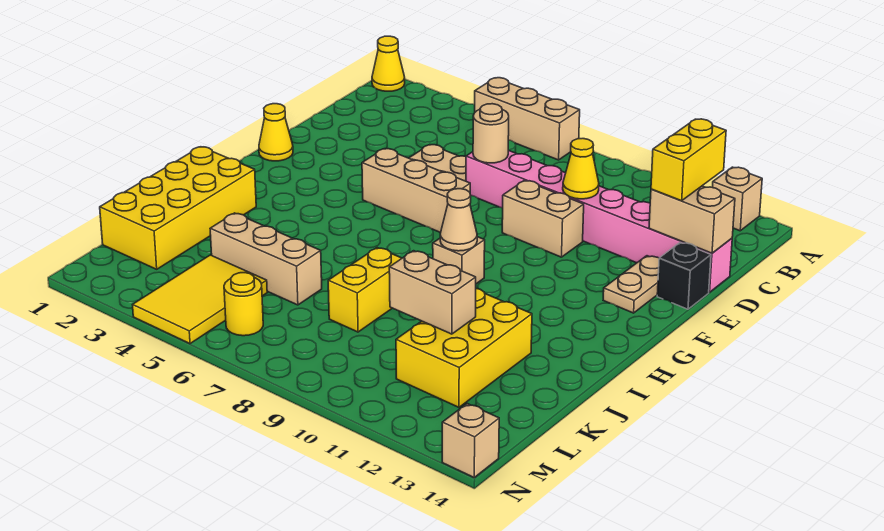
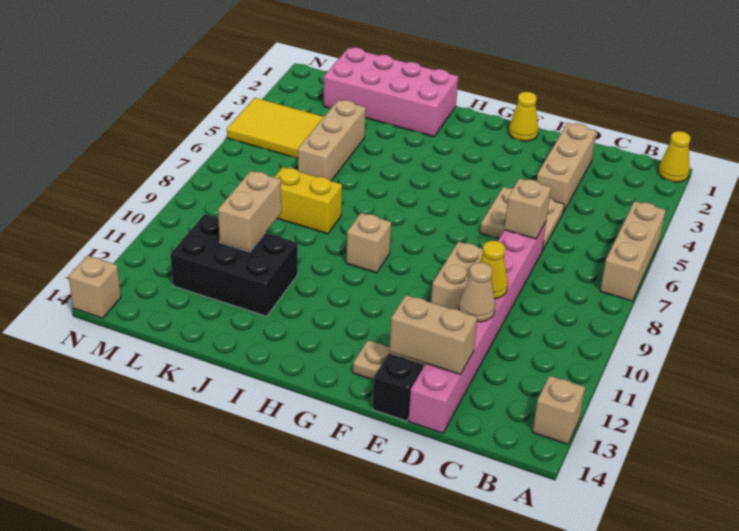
yellow brick C13:D13 level 3 -> none
tan round brick D7 level 2 -> tan brick D7 level 2
tan brick D13:D14 level 2 -> tan brick D13:E13 level 2
tan brick F5:F7 level 1 -> tan brick D2:D4 level 1
tan cone H9 level 2 -> tan cone D11 level 2
yellow brick I1:L2 level 1 -> pink brick I1:L2 level 1
yellow brick J11:L12 level 1 -> black brick J11:L12 level 1
yellow round brick M6 level 1 -> none

